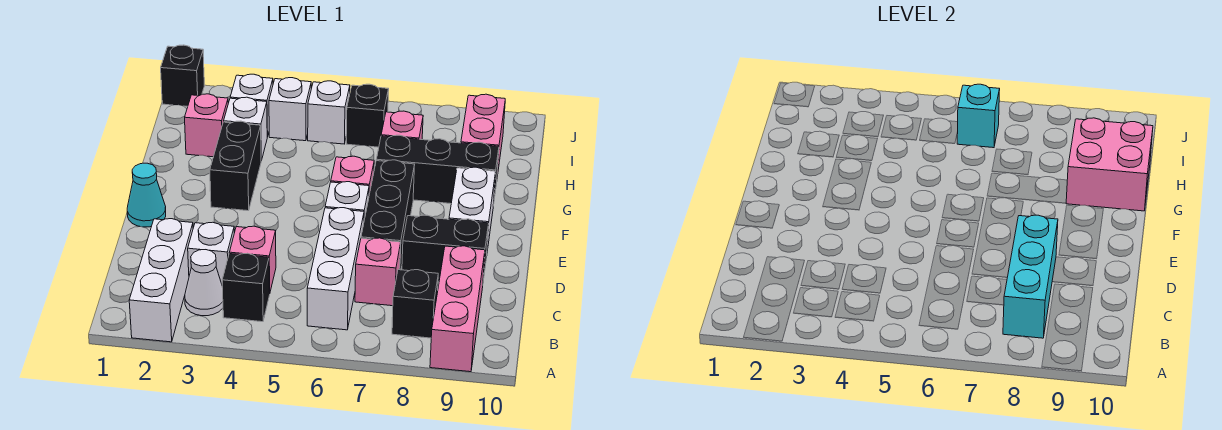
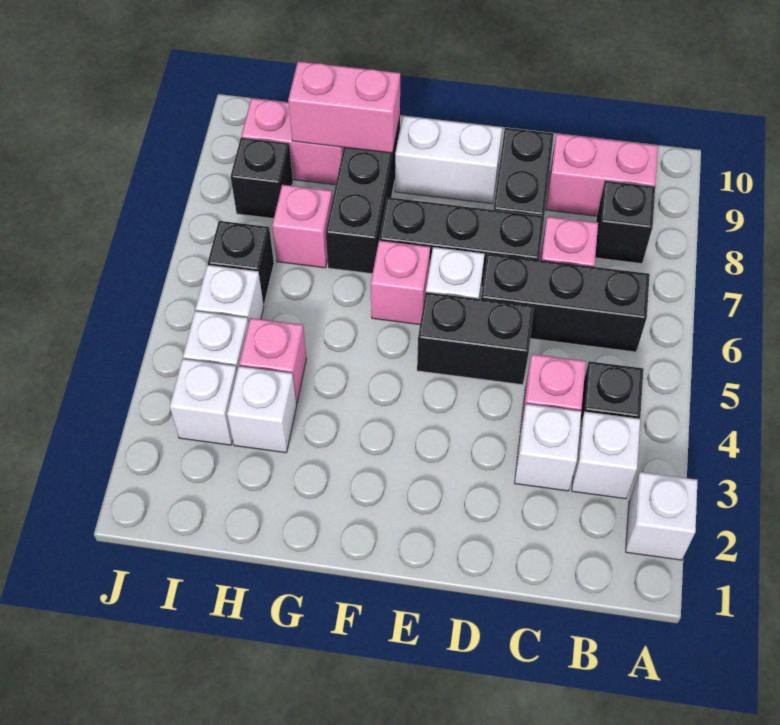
white brick A2:C2 level 1 -> white brick A2 level 1
pink brick A9:C9 level 1 -> pink brick B9:C9 level 1
white cone B3 level 1 -> white brick B3 level 1
white brick B6:D6 level 1 -> black brick B6:D6 level 1
cyan brick B8:D8 level 2 -> none
cyan cone E1 level 1 -> none
black brick F3:G3 level 1 -> black brick D5:E5 level 1
pink brick G9:H10 level 2 -> pink brick G9:H9 level 2
pink brick H2 level 1 -> pink brick H4 level 1
cyan brick I6 level 2 -> none
black brick J1 level 1 -> black brick I8 level 1

